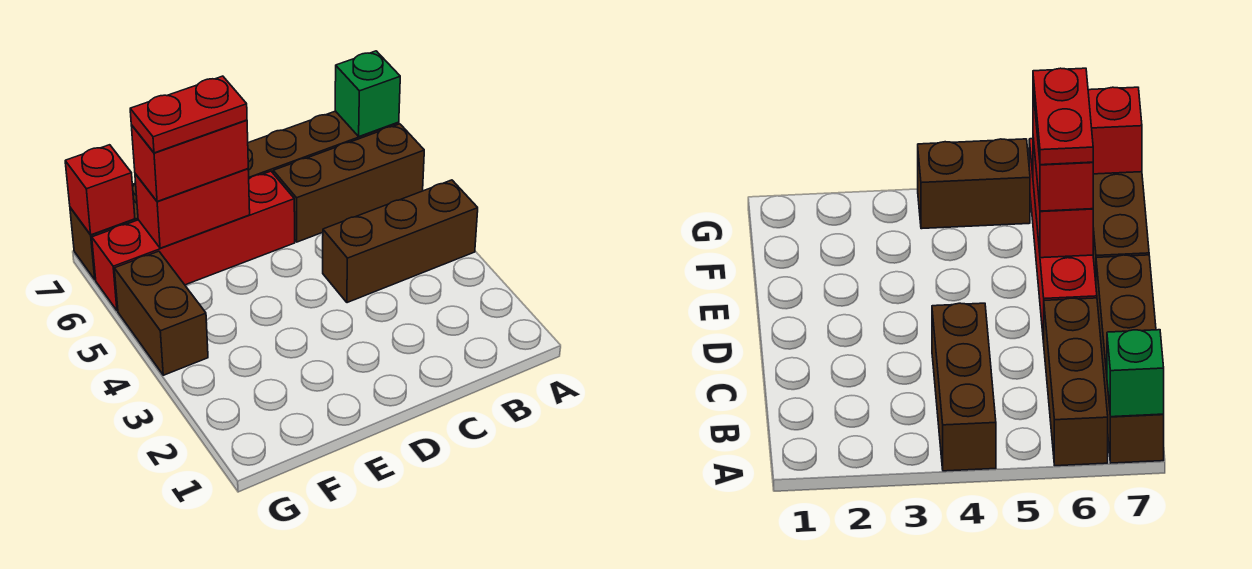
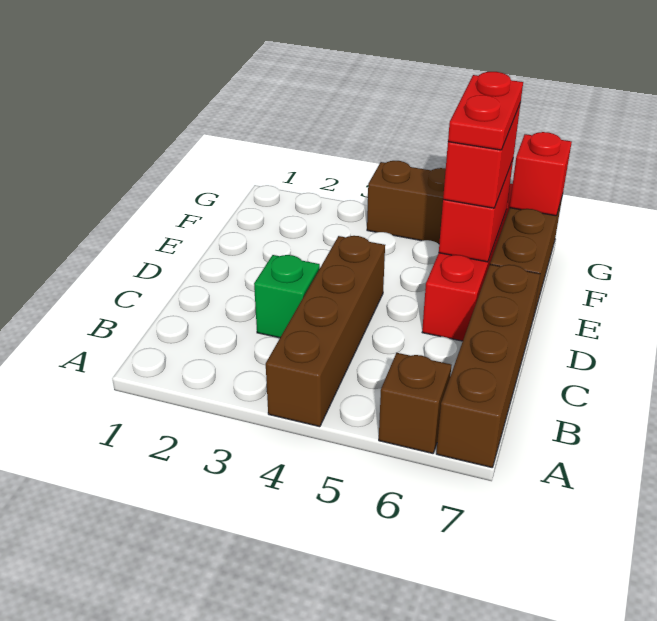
brown brick A4:C4 level 1 -> brown brick A4:D4 level 1
brown brick A6:C6 level 1 -> brown brick A6 level 1
green brick A7 level 2 -> green brick C3 level 1

